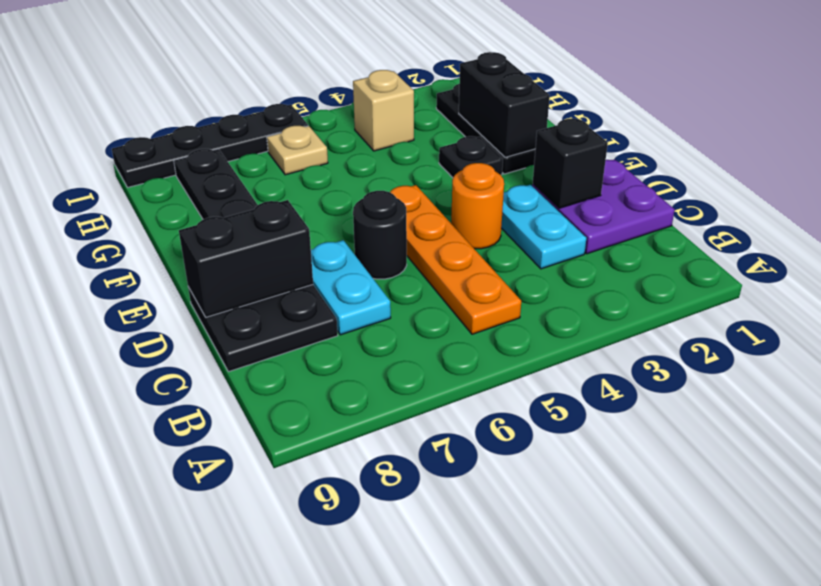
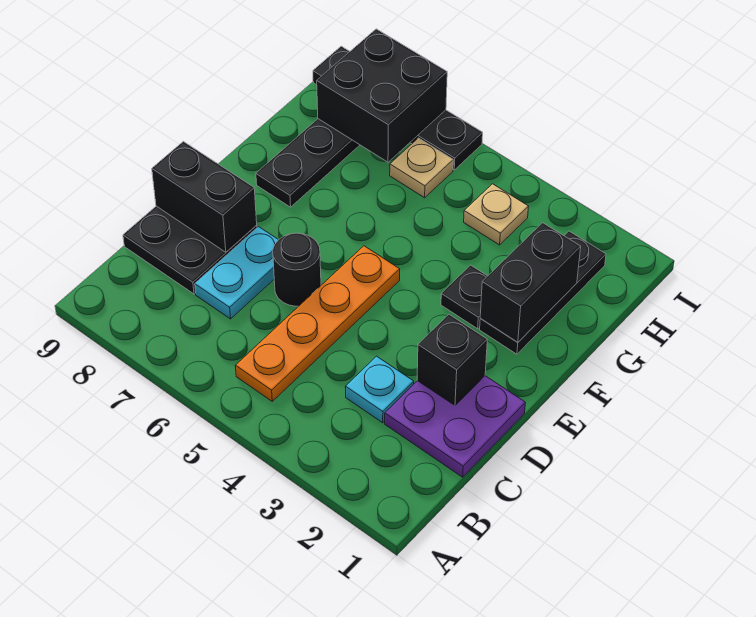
cyan plate C3:D3 level 1 -> cyan plate C3 level 1
orange round brick D4 level 1 -> none
tan brick H4 level 1 -> tan plate H4 level 1
none -> black brick H7:I8 level 2

